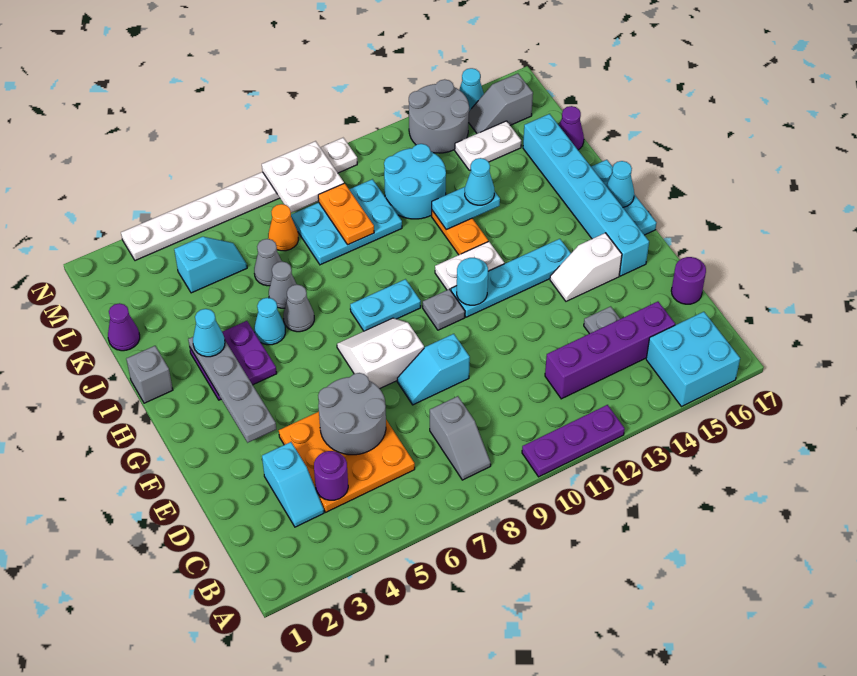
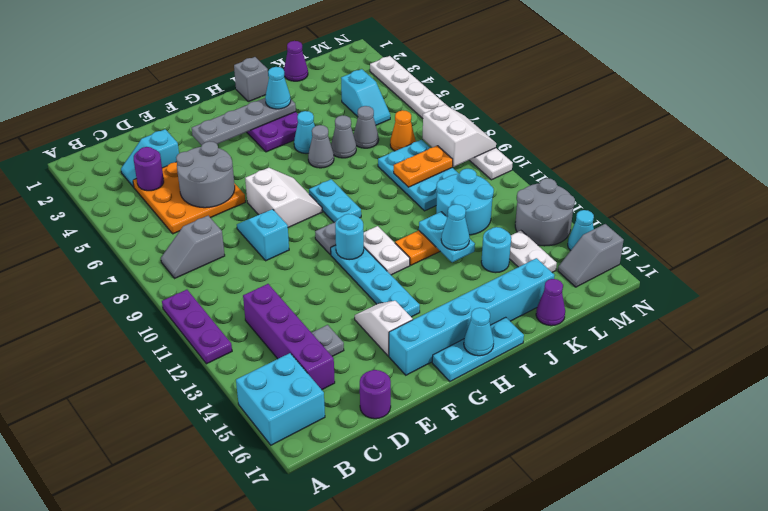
none -> cyan round brick K14 level 1
white plate M8:N9 level 2 -> white slope M8:N9 level 2 top M
grey slope M15:M16 level 1 top 16 -> grey slope M16:N16 level 1 top N

